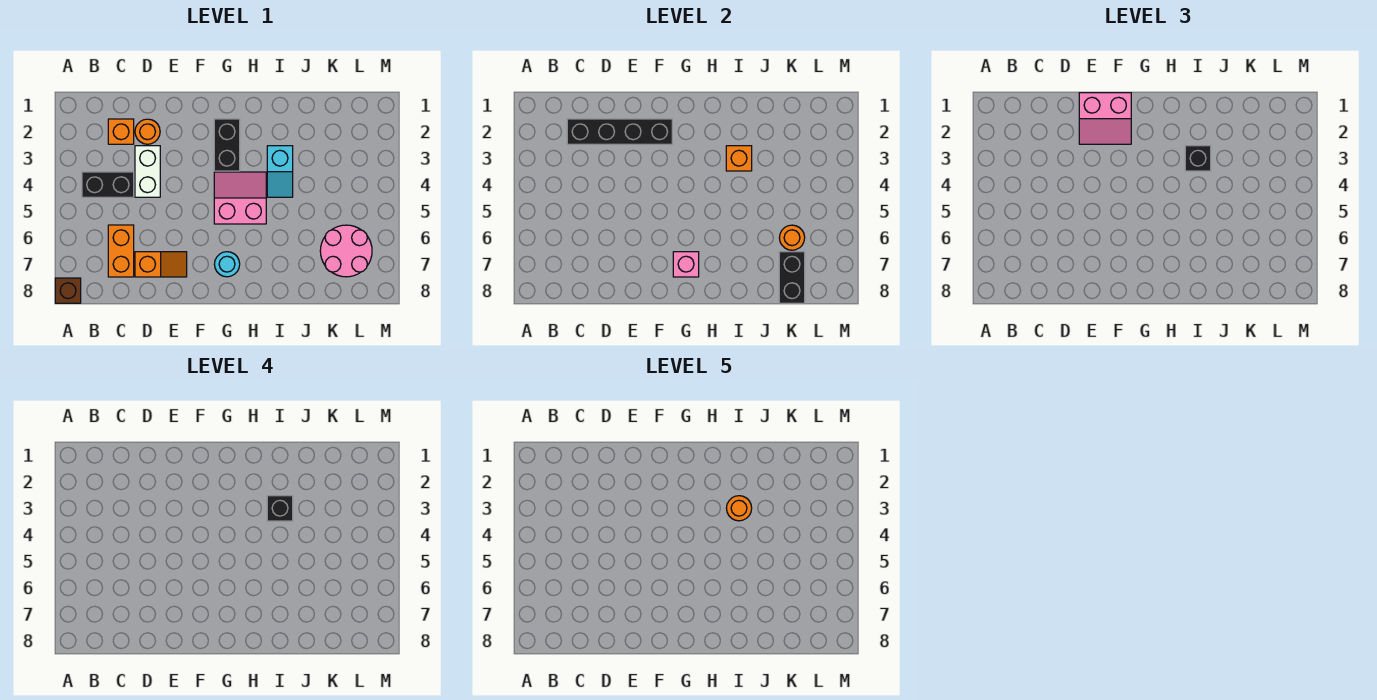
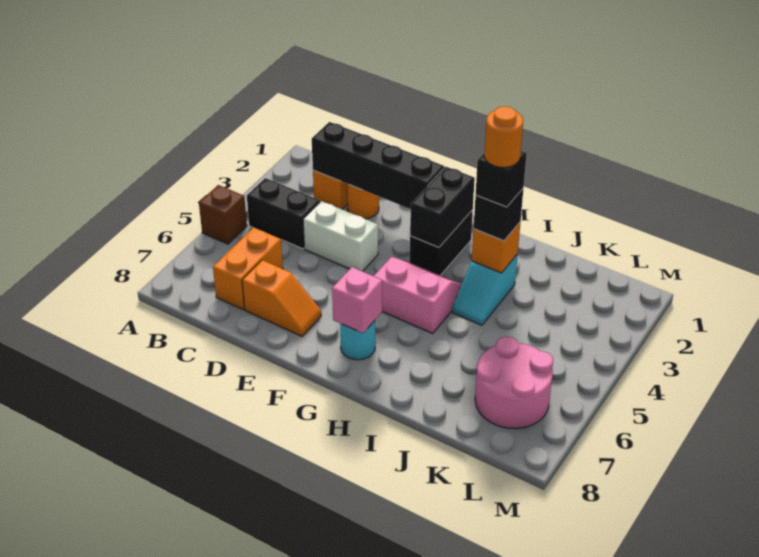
brown brick A8 level 1 -> brown brick A5 level 1
white brick D3:D4 level 1 -> white brick D4:E4 level 1
pink slope E1:F2 level 3 top 1 -> none
orange round brick K6 level 2 -> none
black brick K7:K8 level 2 -> black brick G2:G3 level 2

